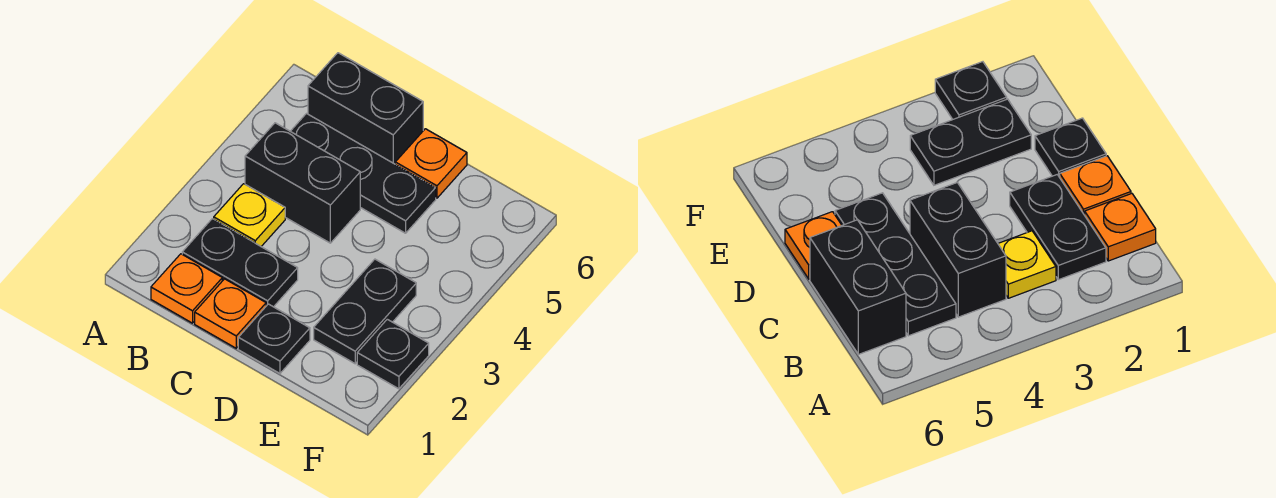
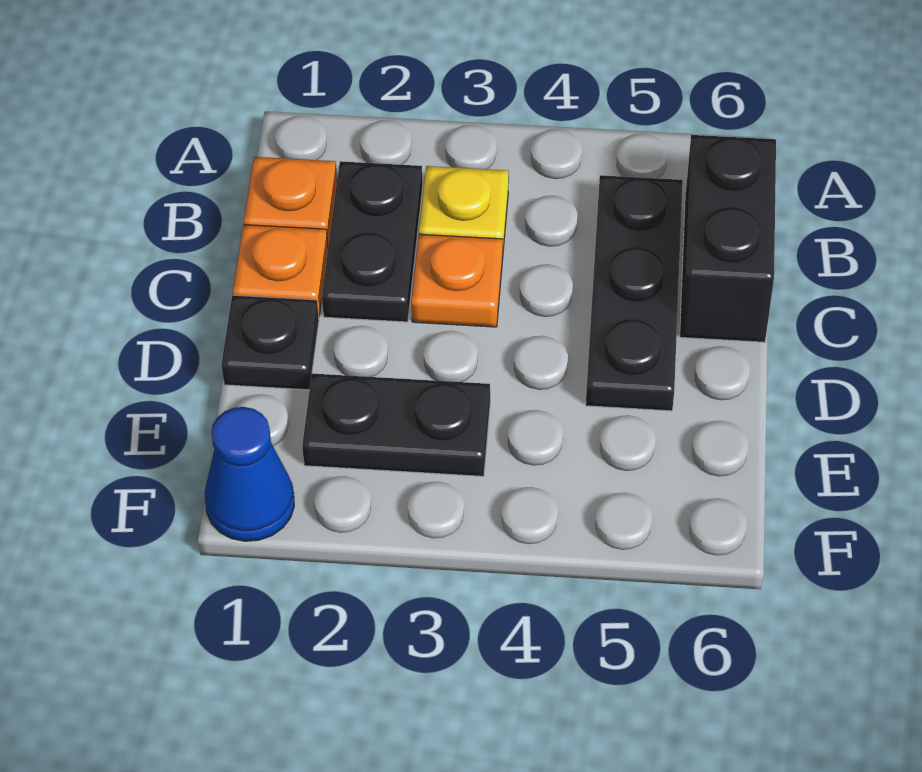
black brick B4:C4 level 1 -> none
orange plate D6 level 1 -> orange plate C3 level 1
none -> blue cone F1 level 1
black plate F2 level 1 -> none

